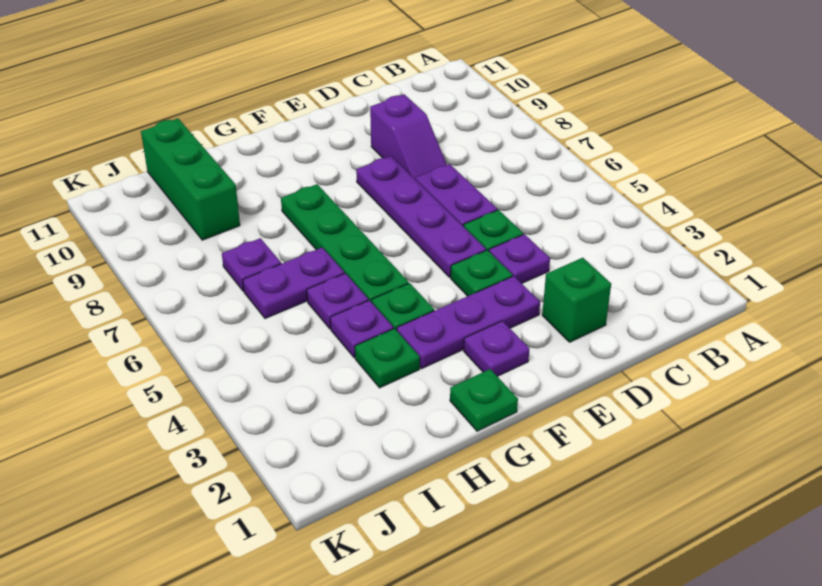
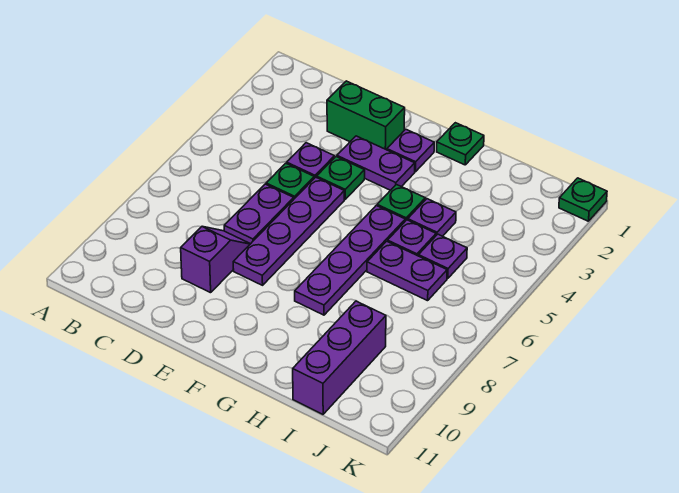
green brick D2 level 1 -> green brick D2:E2 level 1
purple plate E3:G3 level 1 -> purple plate E3:F3 level 1
green plate G5:G8 level 1 -> purple plate G5:G8 level 1
green plate H3 level 1 -> green plate K1 level 1
purple plate I7 level 1 -> purple plate I5 level 1
green brick I9:I11 level 1 -> purple brick I9:I11 level 1

